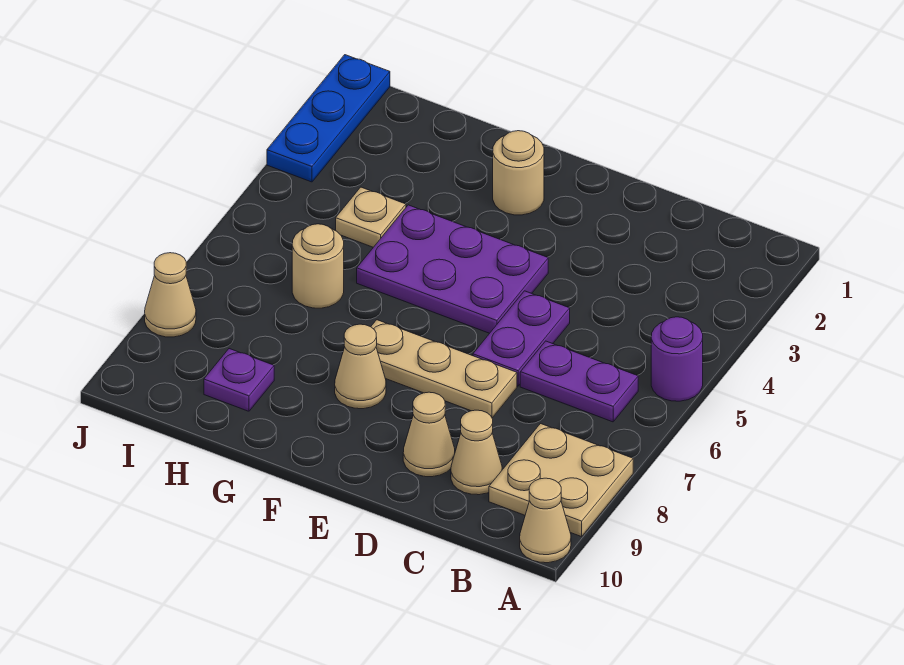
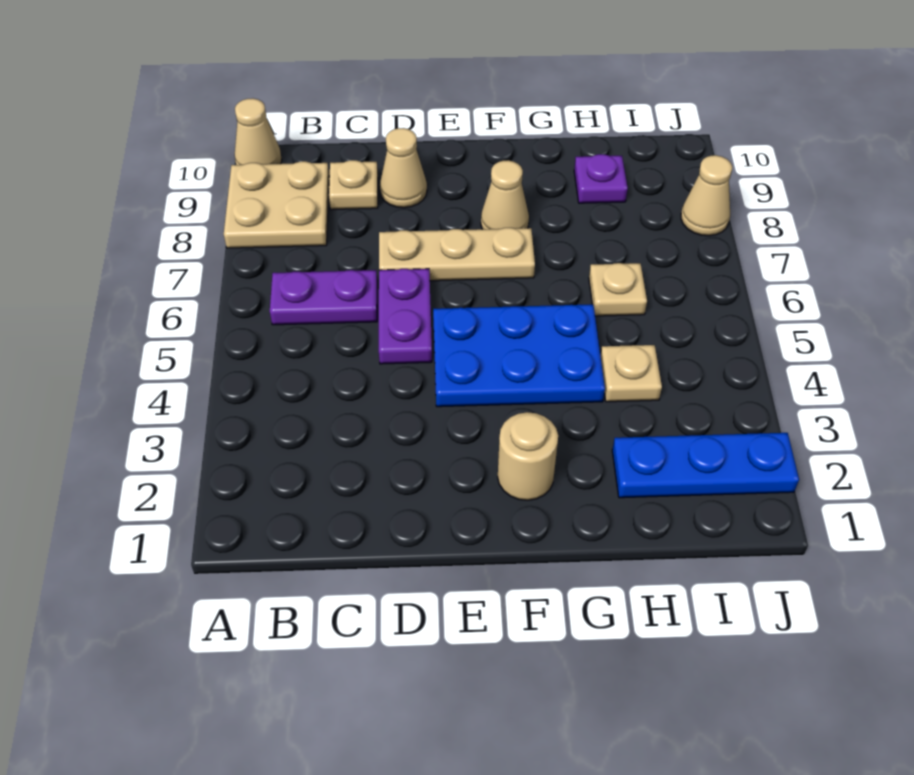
purple round brick A5 level 1 -> none
tan cone C9 level 1 -> tan plate C9 level 1
purple plate E4:G5 level 1 -> blue plate E4:G5 level 1
tan round brick H6 level 1 -> tan plate H6 level 1
blue plate J1:J3 level 1 -> blue plate H2:J2 level 1

